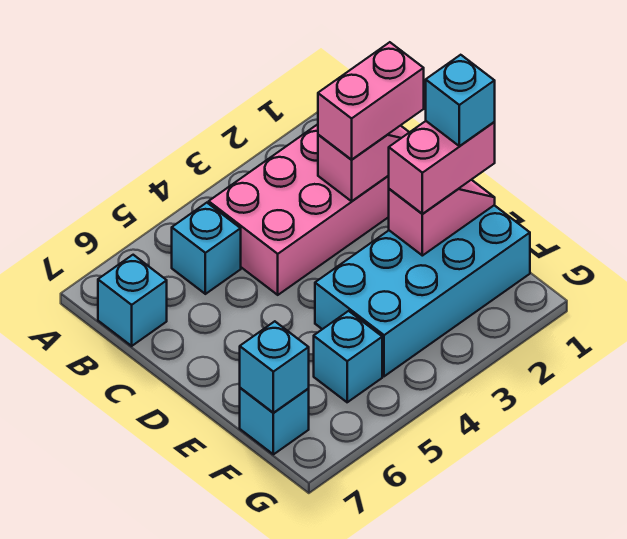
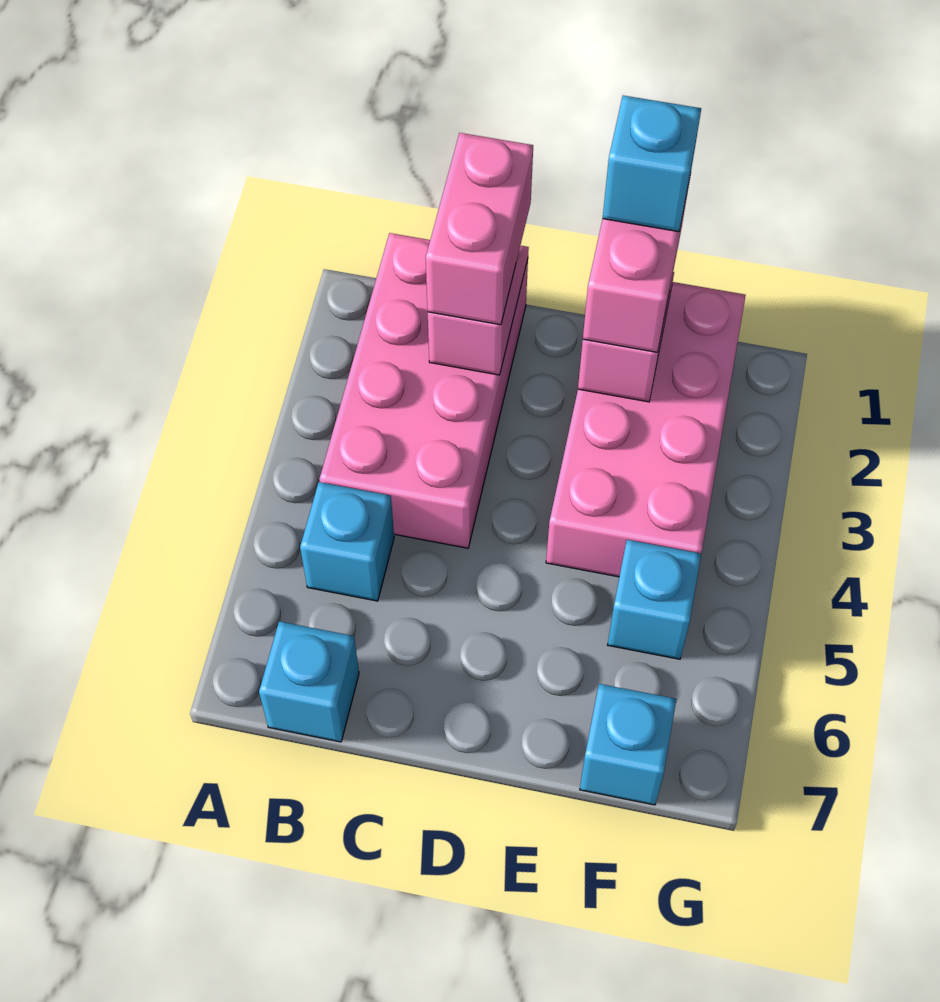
cyan brick E1:F4 level 1 -> pink brick E1:F4 level 1
cyan brick F7 level 2 -> none

